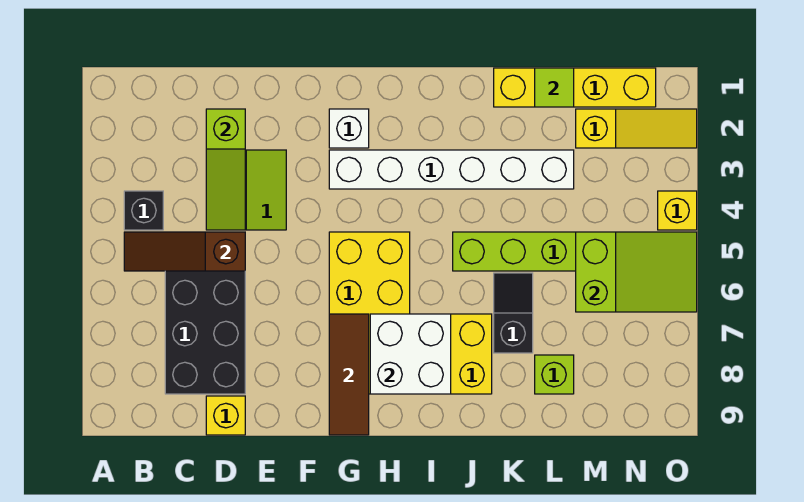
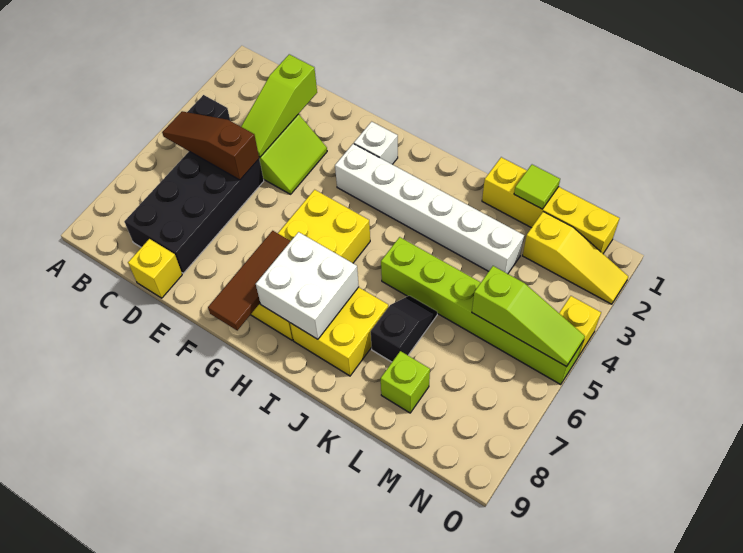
lime slope M5:O6 level 2 top M -> lime slope M5:O5 level 2 top M

